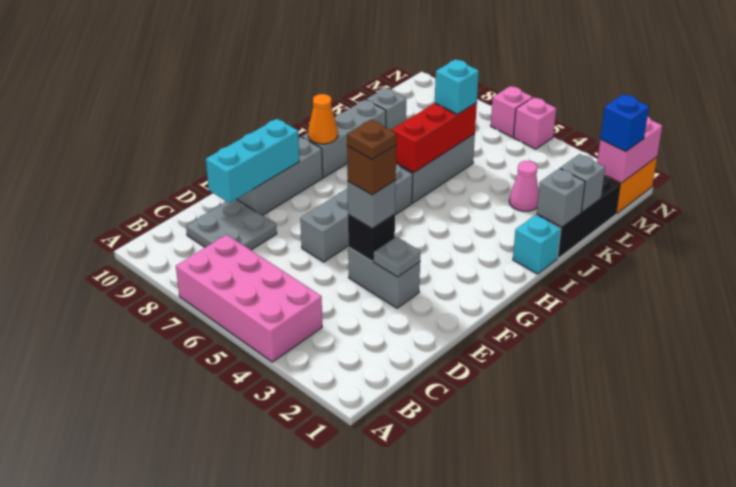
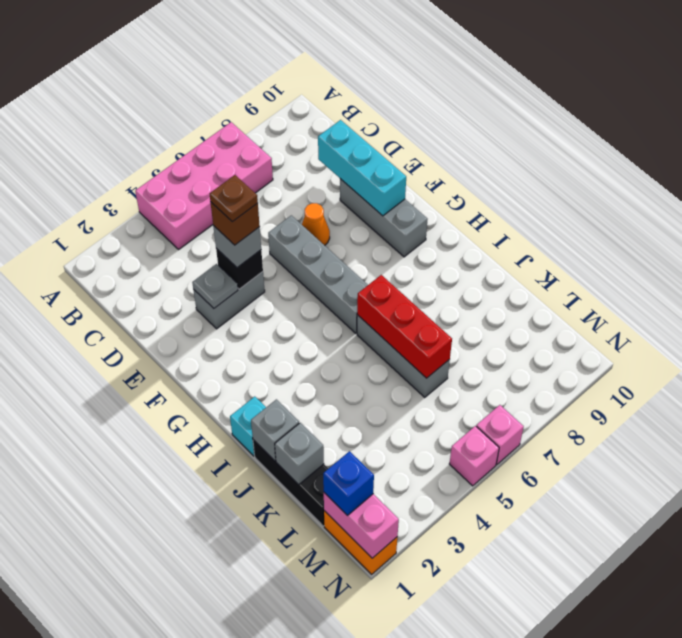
grey plate C8:D9 level 1 -> none
grey brick H9:J9 level 1 -> none
orange cone H9 level 2 -> orange cone E7 level 1
pink cone K3 level 1 -> none
cyan brick K6 level 3 -> none
grey brick K9 level 1 -> none

